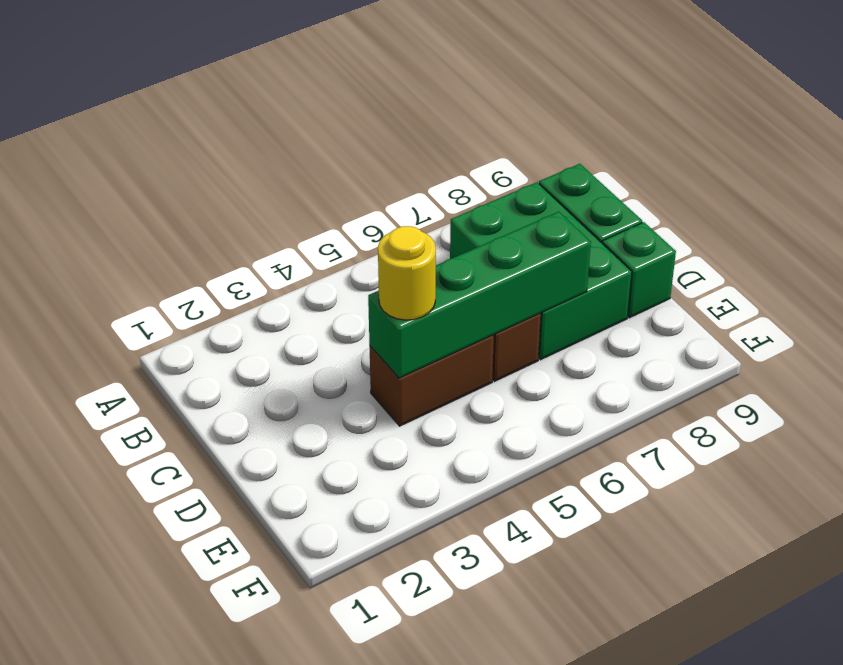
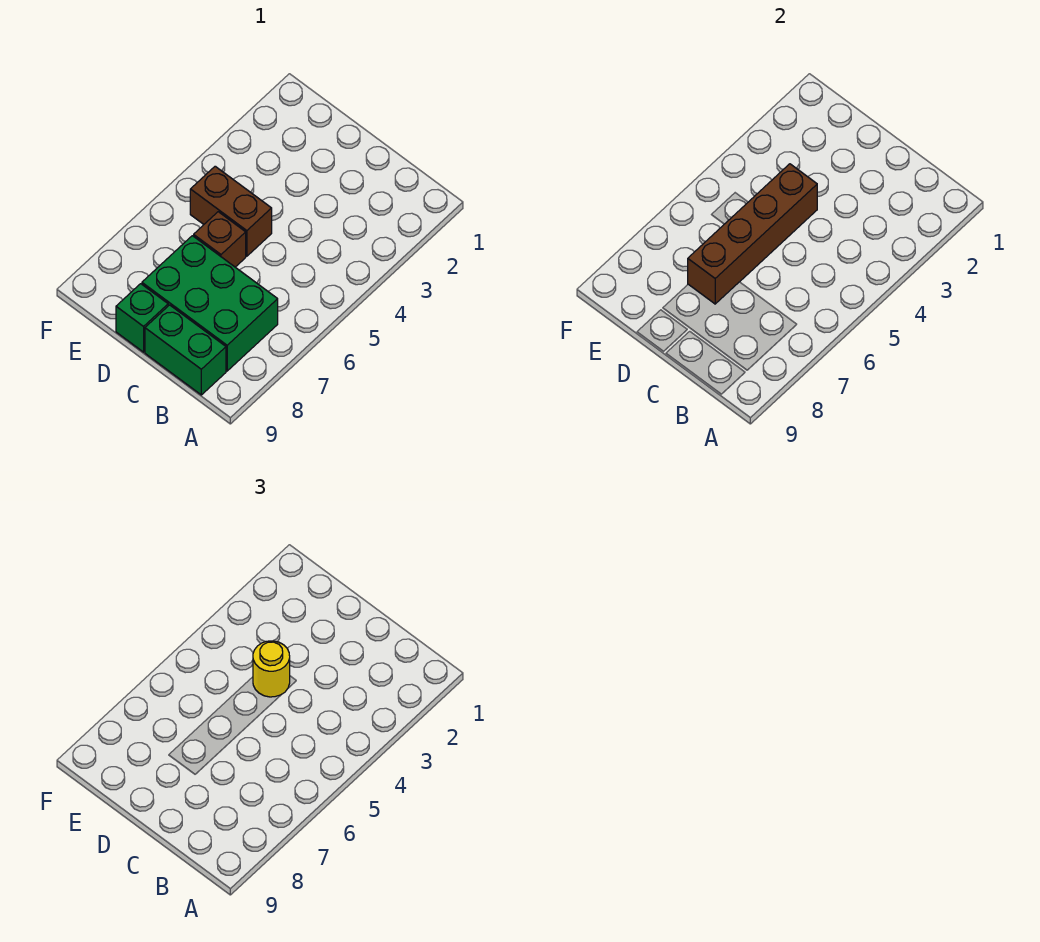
brown brick D4:D5 level 1 -> brown brick D5:E5 level 1
green brick D4:D7 level 2 -> brown brick D4:D7 level 2

